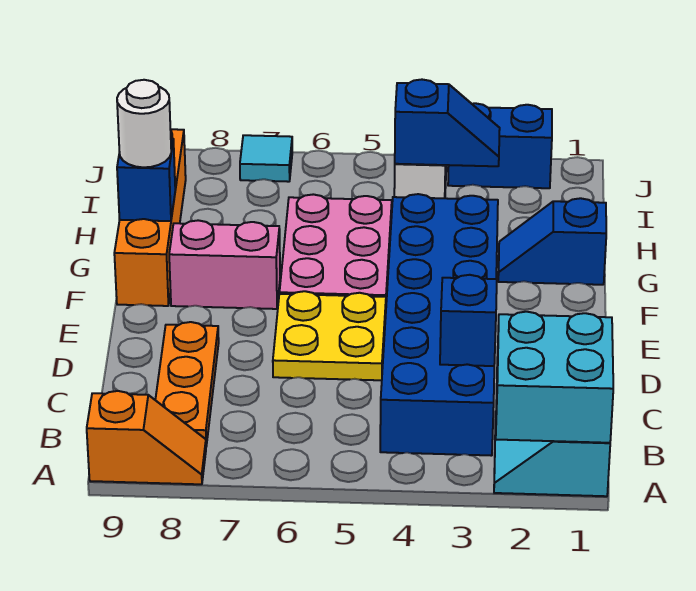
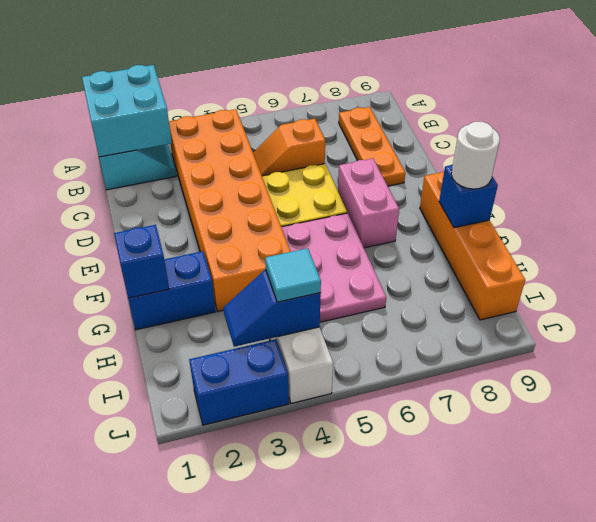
orange slope A8:A9 level 1 top 9 -> orange slope C5:C6 level 1 top 6
blue brick B3:G4 level 1 -> orange brick B3:G4 level 1
blue brick C3 level 2 -> blue brick G1 level 2
pink brick F7:F8 level 1 -> pink brick E7:F7 level 1
blue slope G1:G2 level 1 top 1 -> blue brick G1:G2 level 1
cyan tile J7 level 1 -> cyan tile I4 level 3

